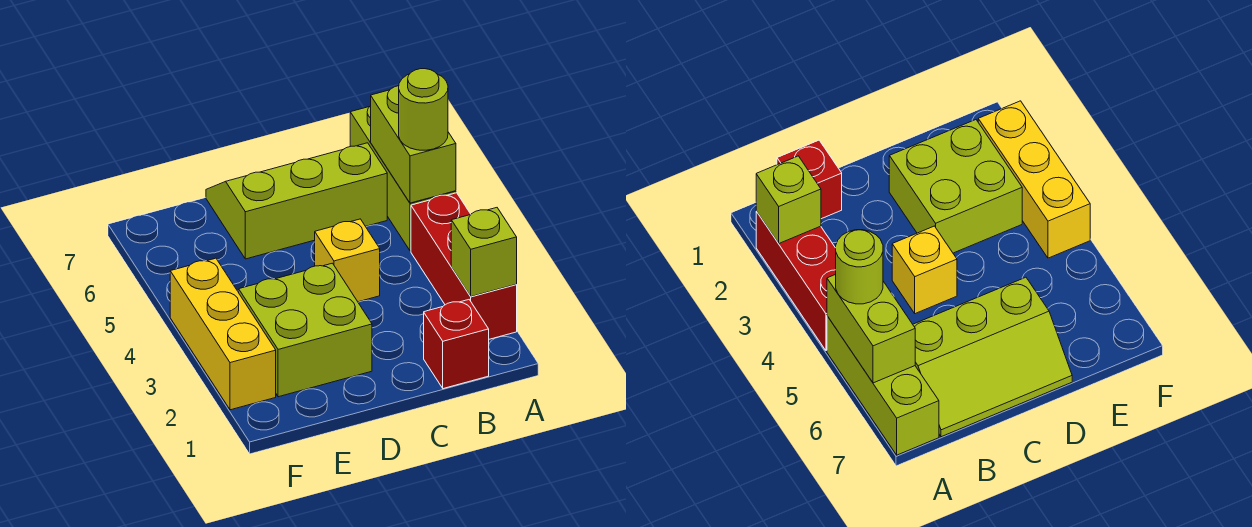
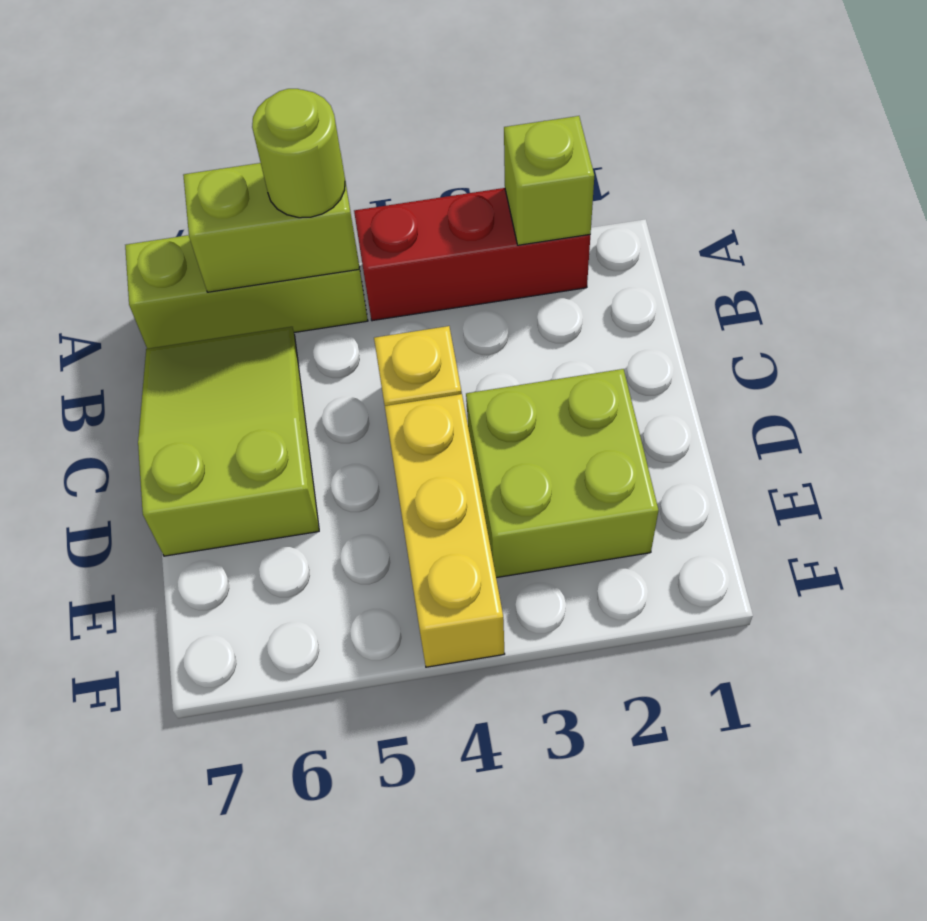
red brick B1 level 1 -> none
lime slope B6:D7 level 1 top 6 -> lime slope B6:D7 level 1 top D
yellow brick F2:F4 level 1 -> yellow brick D4:F4 level 1

